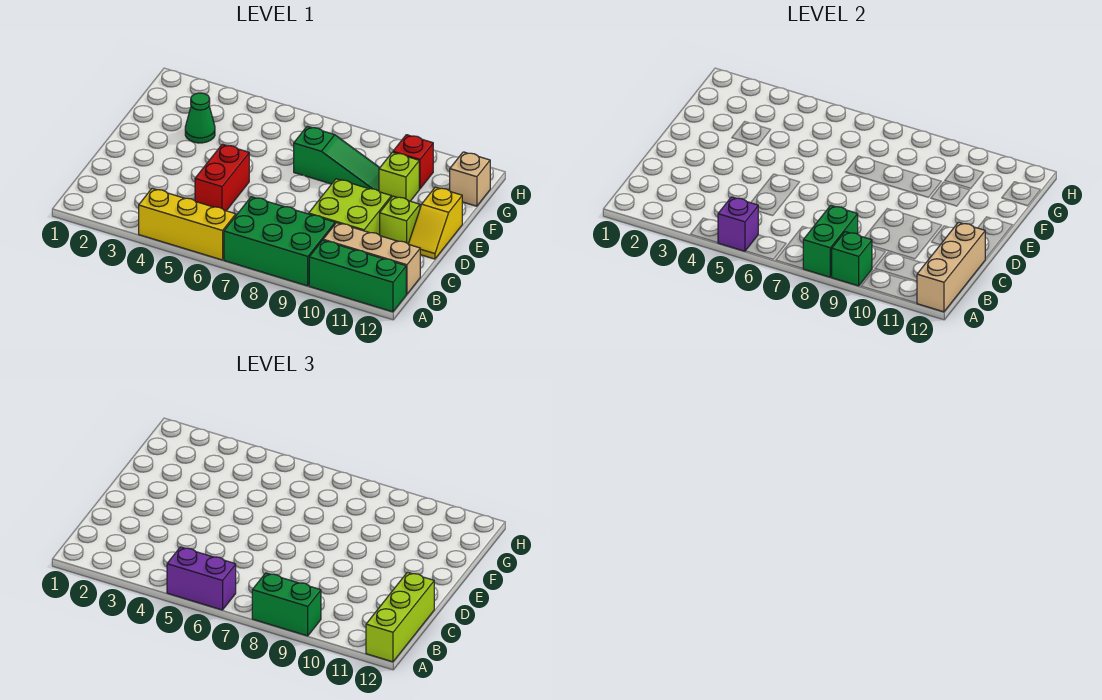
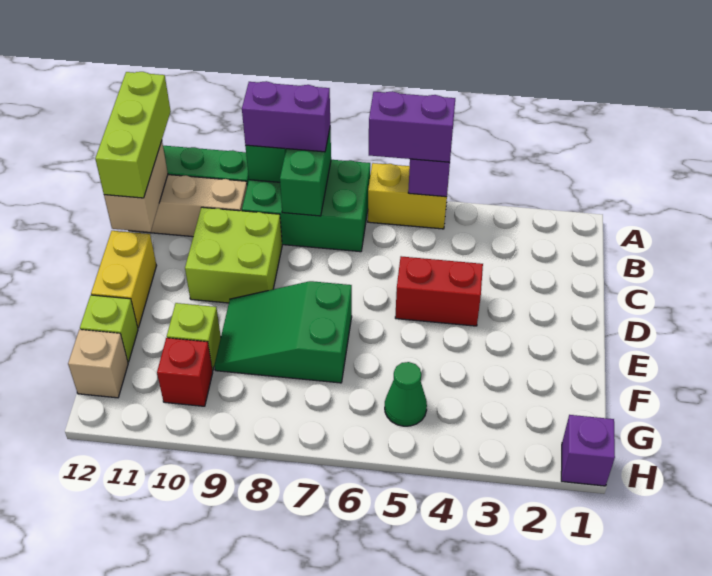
yellow brick A4:A6 level 1 -> yellow brick A5:A6 level 1
green brick A8:A9 level 3 -> purple brick A8:A9 level 3
tan brick A12:C12 level 2 -> tan brick B12:C12 level 2
red brick C5:D5 level 1 -> red brick D4:D5 level 1
lime brick D11 level 1 -> lime brick F12 level 1
yellow slope D12:E12 level 1 top E -> yellow brick D12:E12 level 1
green cone F3 level 1 -> green cone G5 level 1
green slope F7:F9 level 1 top 7 -> green slope E7:F9 level 1 top 7
none -> purple brick H1 level 1

